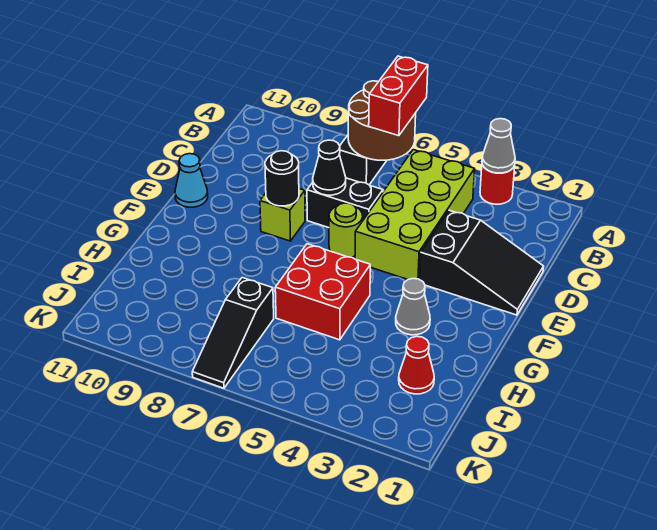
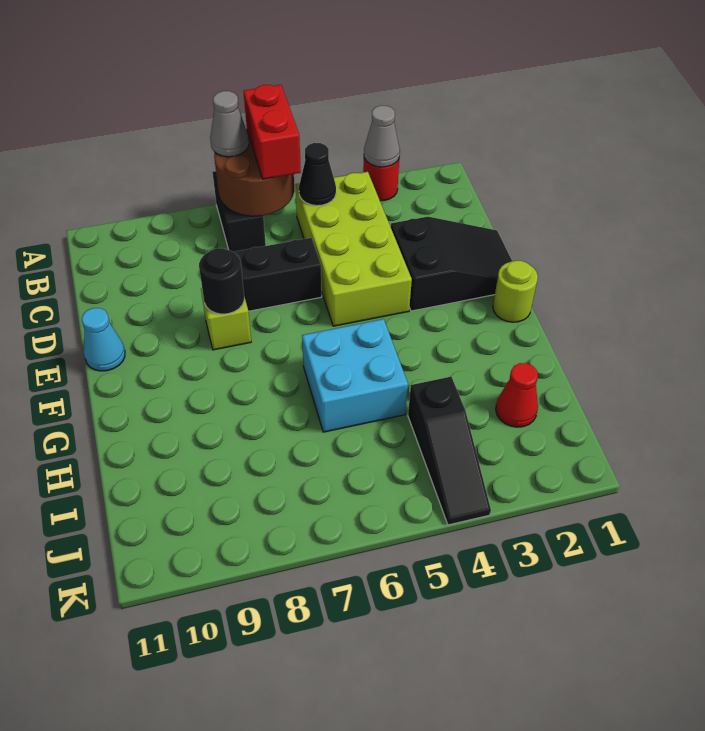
black cone D7 level 2 -> black cone B5 level 2
lime round brick E6 level 1 -> lime round brick F1 level 1
grey cone G3 level 1 -> grey cone A7 level 3
red brick G5:H6 level 1 -> cyan brick G5:H6 level 1
black slope I7:K7 level 1 top I -> black slope I4:K4 level 1 top I

